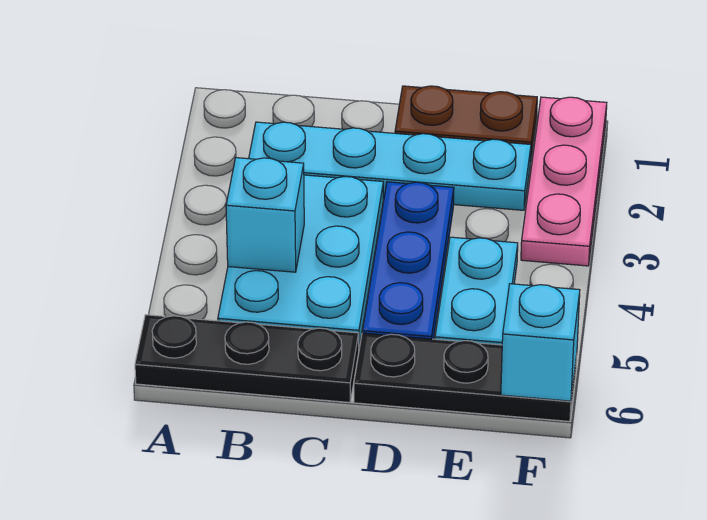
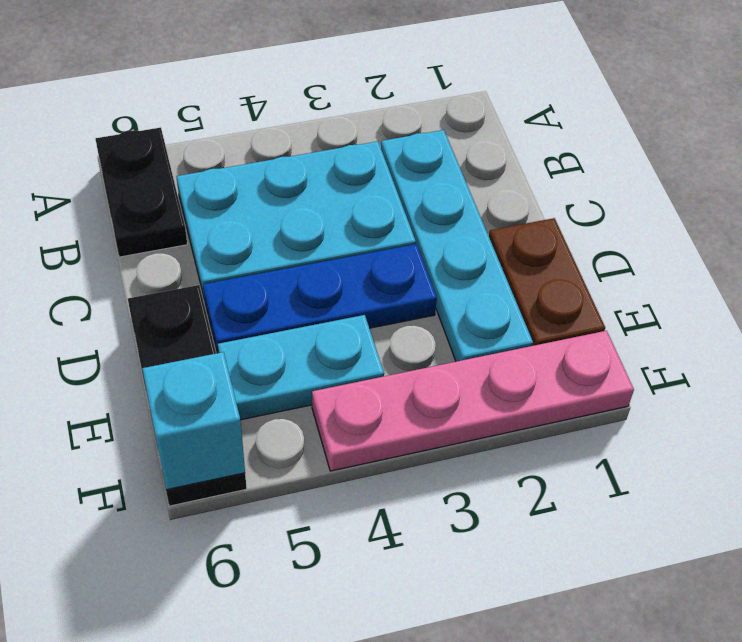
black plate A6:C6 level 1 -> black plate A6:B6 level 1
cyan brick B4 level 2 -> none
pink plate F1:F3 level 1 -> pink plate F1:F4 level 1

